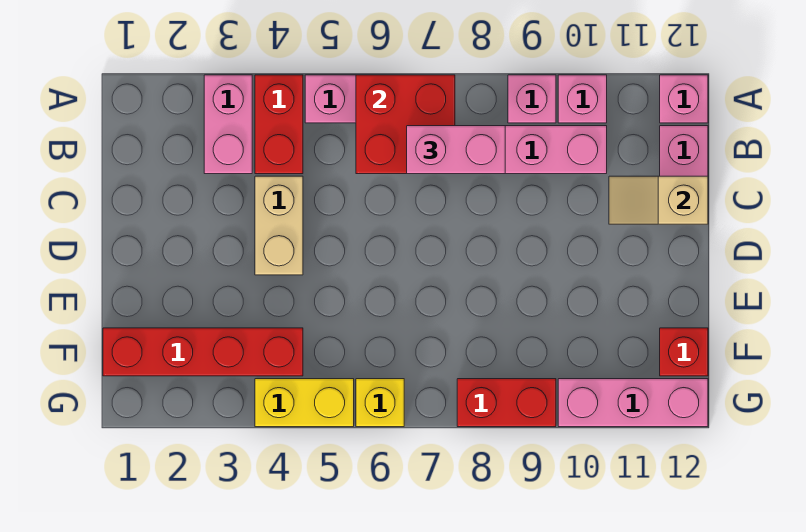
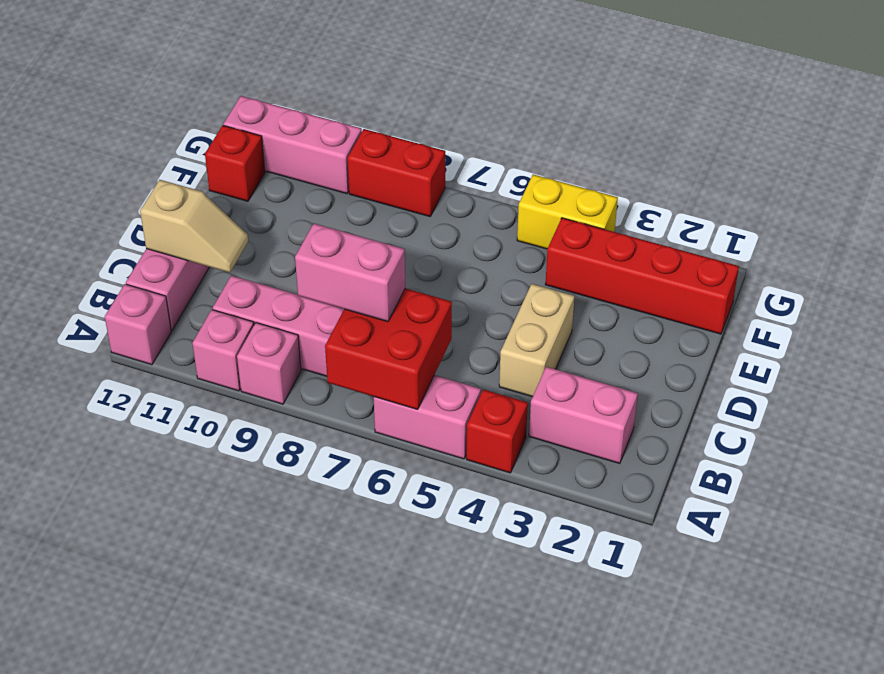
pink brick A3:B3 level 1 -> pink brick B2:B3 level 1
red brick A4:B4 level 1 -> red brick A4 level 1
yellow brick G6 level 1 -> none

